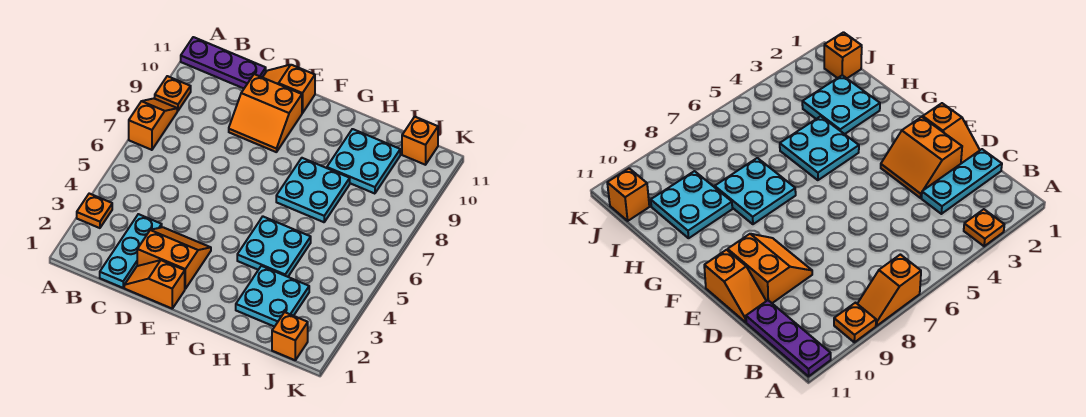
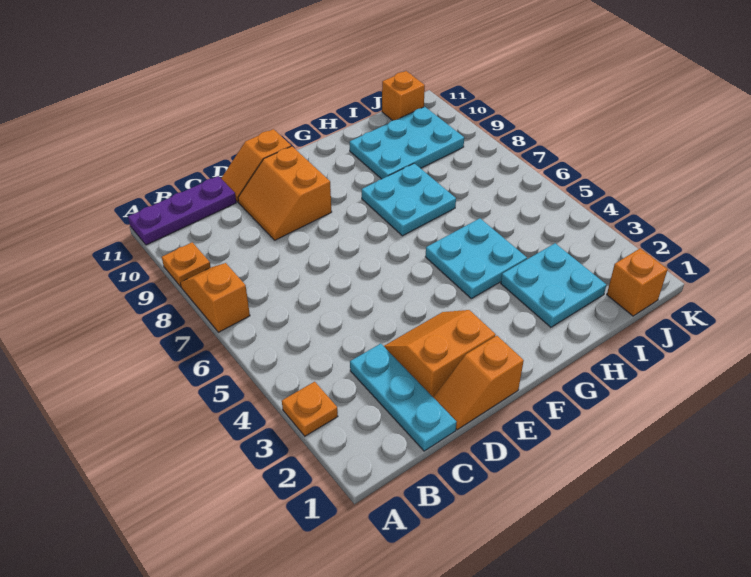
orange slope D9:E10 level 1 top 10 -> orange slope D9:E10 level 1 top E
cyan plate H9:I10 level 1 -> cyan plate H9:J10 level 1

